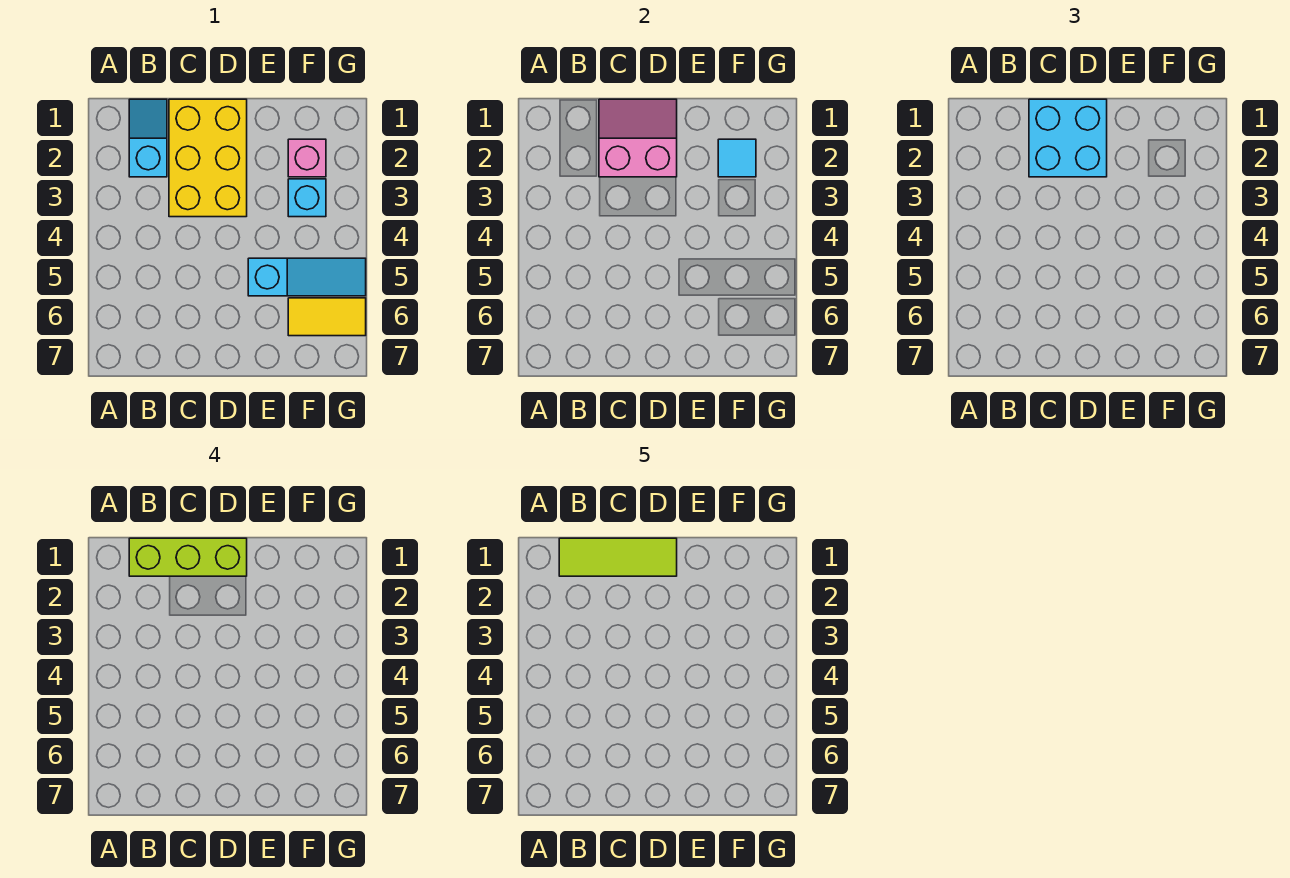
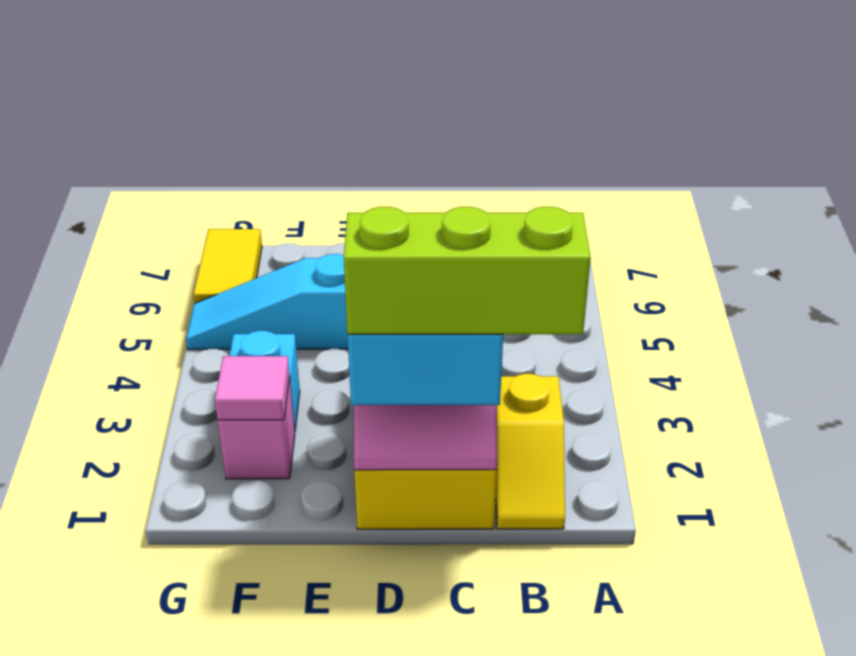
cyan slope B1:B2 level 1 top 2 -> yellow slope B1:B2 level 1 top 2
lime tile B1:D1 level 5 -> none
cyan tile F2 level 2 -> pink tile F2 level 2
yellow tile F6:G6 level 1 -> yellow tile G6:G7 level 1

